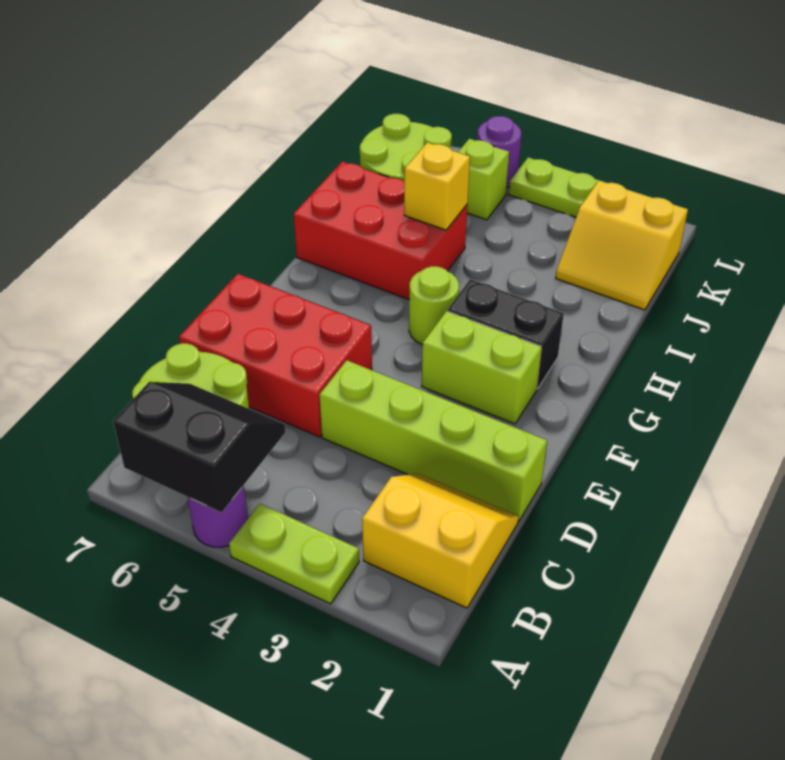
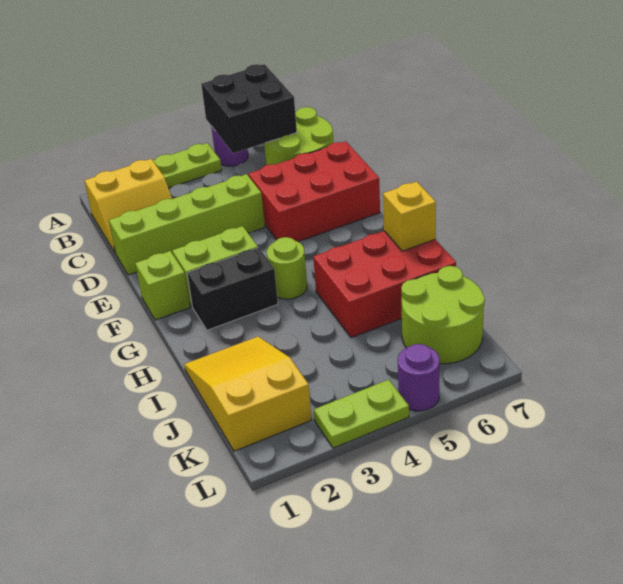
black slope A5:B6 level 2 top A -> black brick A5:B6 level 2
yellow brick I5 level 2 -> yellow brick H7 level 2
yellow slope J1:K2 level 1 top K -> yellow slope I1:K2 level 1 top K
lime brick K5 level 1 -> lime brick F1 level 1

